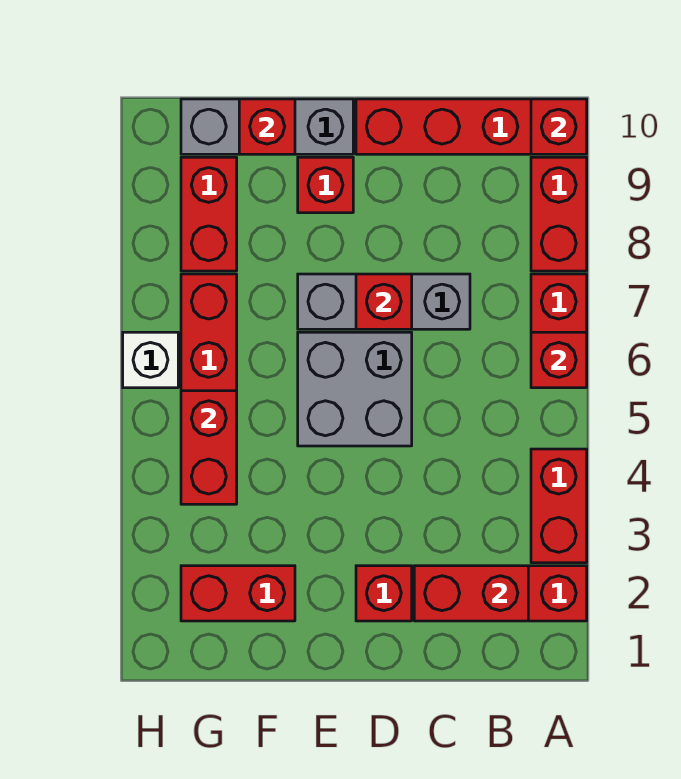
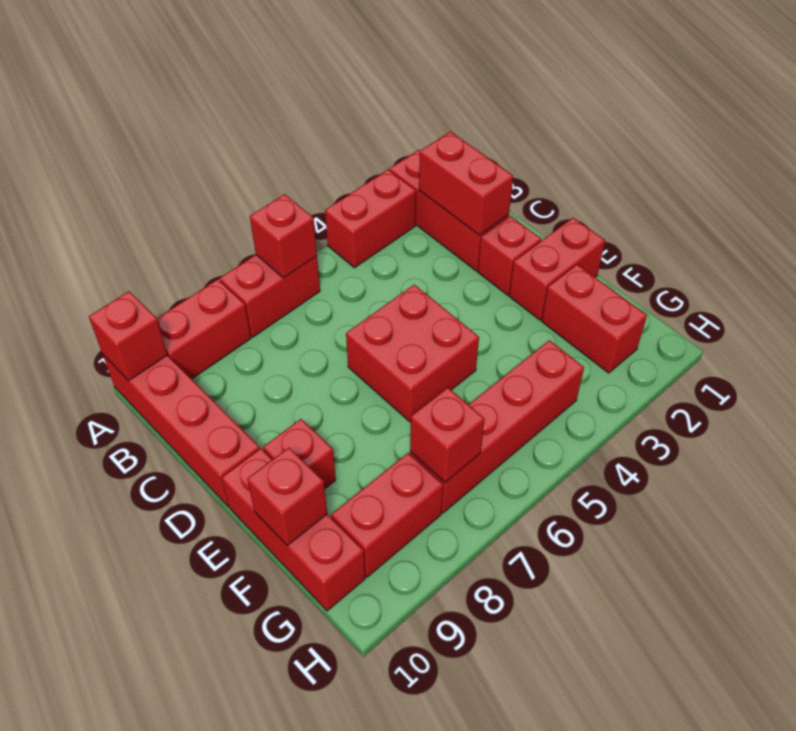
grey brick C7:E7 level 1 -> none
grey brick D5:E6 level 1 -> red brick D5:E6 level 1
red brick D7 level 2 -> red brick G7 level 2
grey brick E10:G10 level 1 -> red brick E10:G10 level 1
red brick G4:G5 level 2 -> red brick E1:E2 level 1
white brick H6 level 1 -> none

